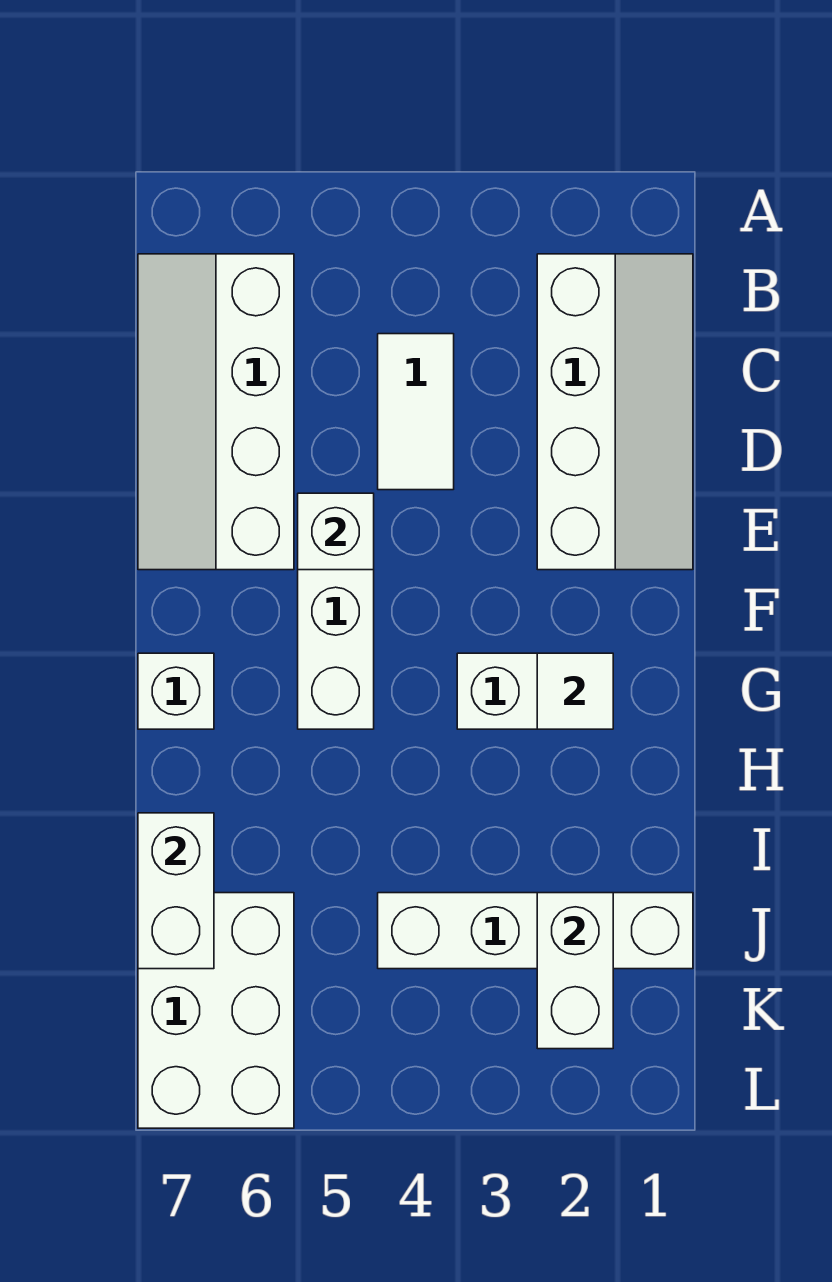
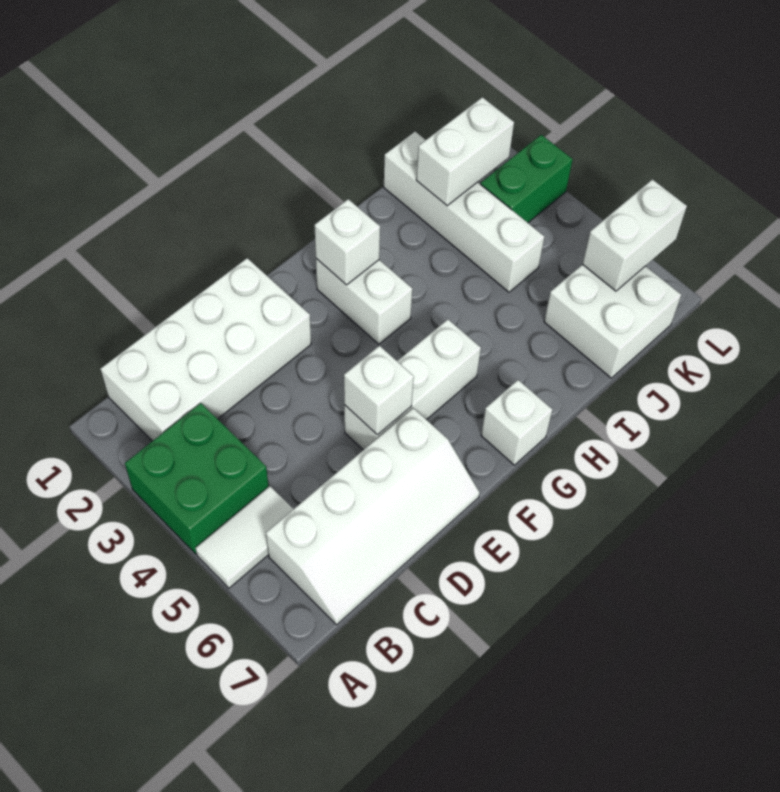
none -> green brick A3:B4 level 1
white slope B1:E2 level 1 top 2 -> white brick B1:E2 level 1
white tile C4:D4 level 1 -> white tile A5:B5 level 1
white tile G2 level 2 -> white brick G2 level 2
white brick I7:J7 level 2 -> white brick K6:L6 level 2
white brick J6:L7 level 1 -> white brick J6:K7 level 1
none -> green brick K3:L3 level 1

